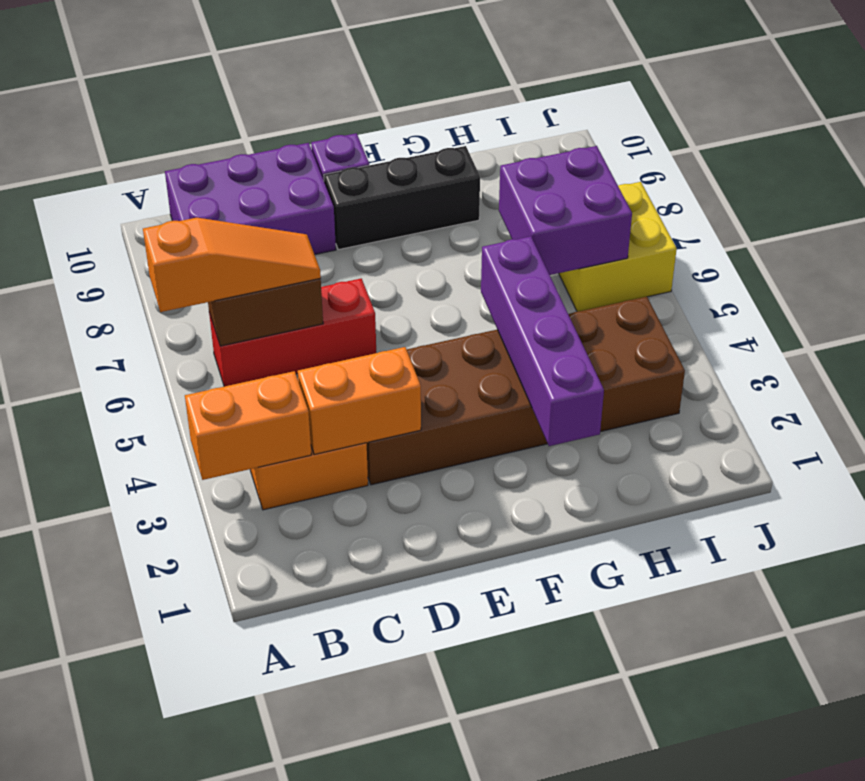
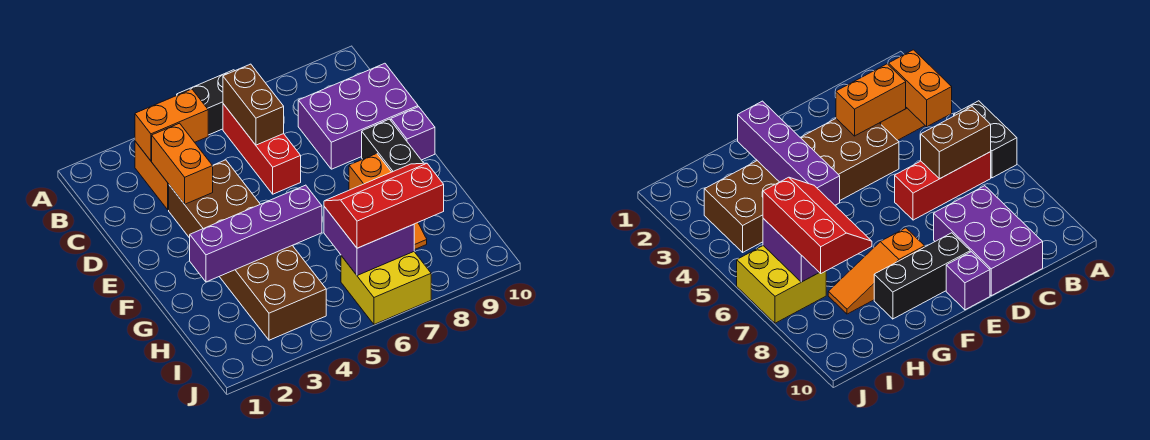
orange brick A3:B3 level 2 -> orange brick B3:B4 level 2
none -> black brick A5:A6 level 1
orange slope A6:C6 level 3 top A -> orange slope F8:H8 level 1 top F
purple brick B9:D10 level 1 -> purple brick C8:D10 level 1
none -> red slope H6:I8 level 3 top I

